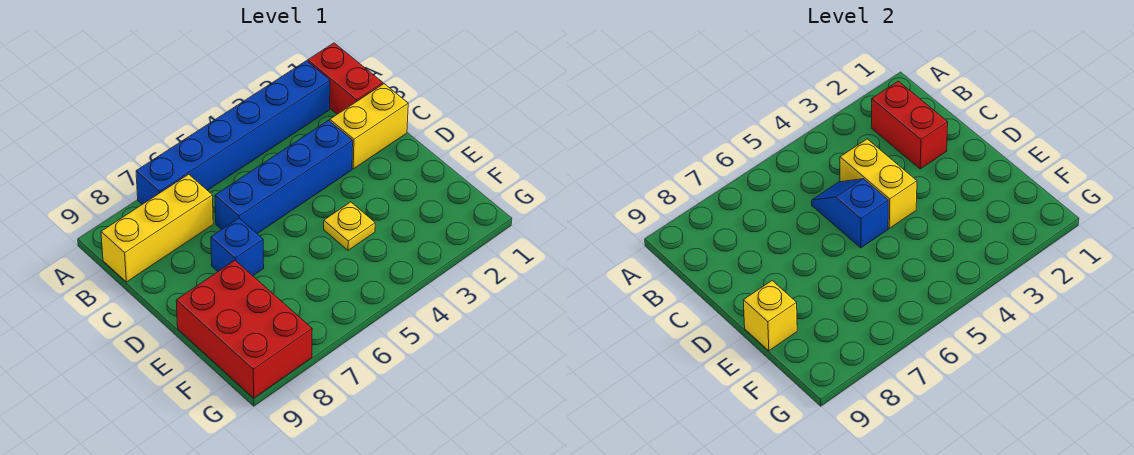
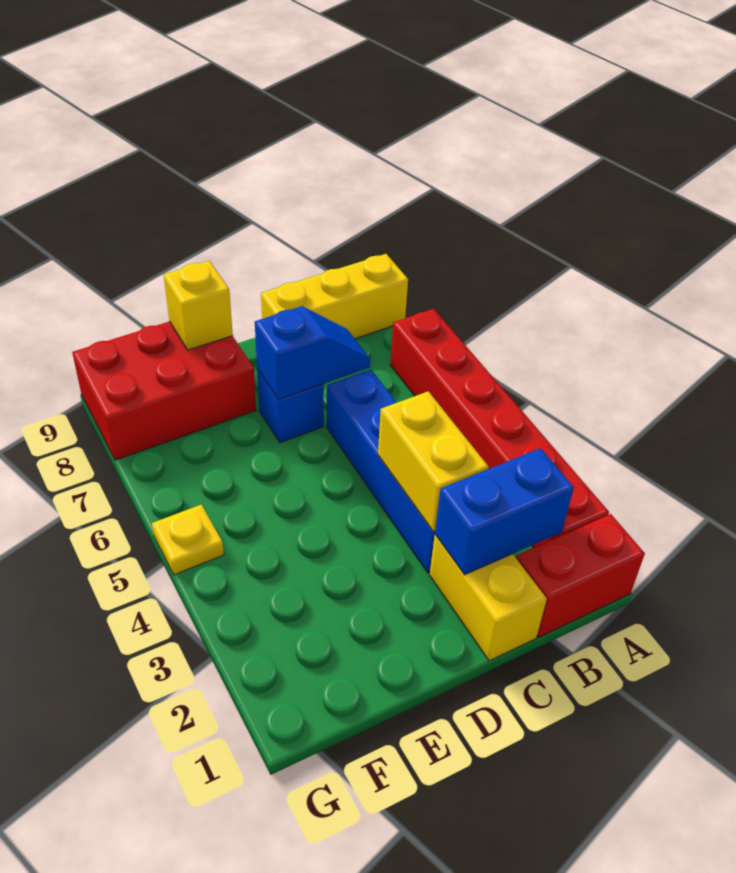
blue brick A2:A7 level 1 -> red brick A2:A7 level 1
red brick B2:C2 level 2 -> blue brick B2:C2 level 2
yellow brick B7:B9 level 1 -> yellow brick A9:C9 level 1
yellow brick C4:D4 level 2 -> yellow brick C3:C4 level 2
blue slope C5:D5 level 2 top D -> blue slope C7:D7 level 2 top D
yellow plate E4 level 1 -> yellow plate G5 level 1

